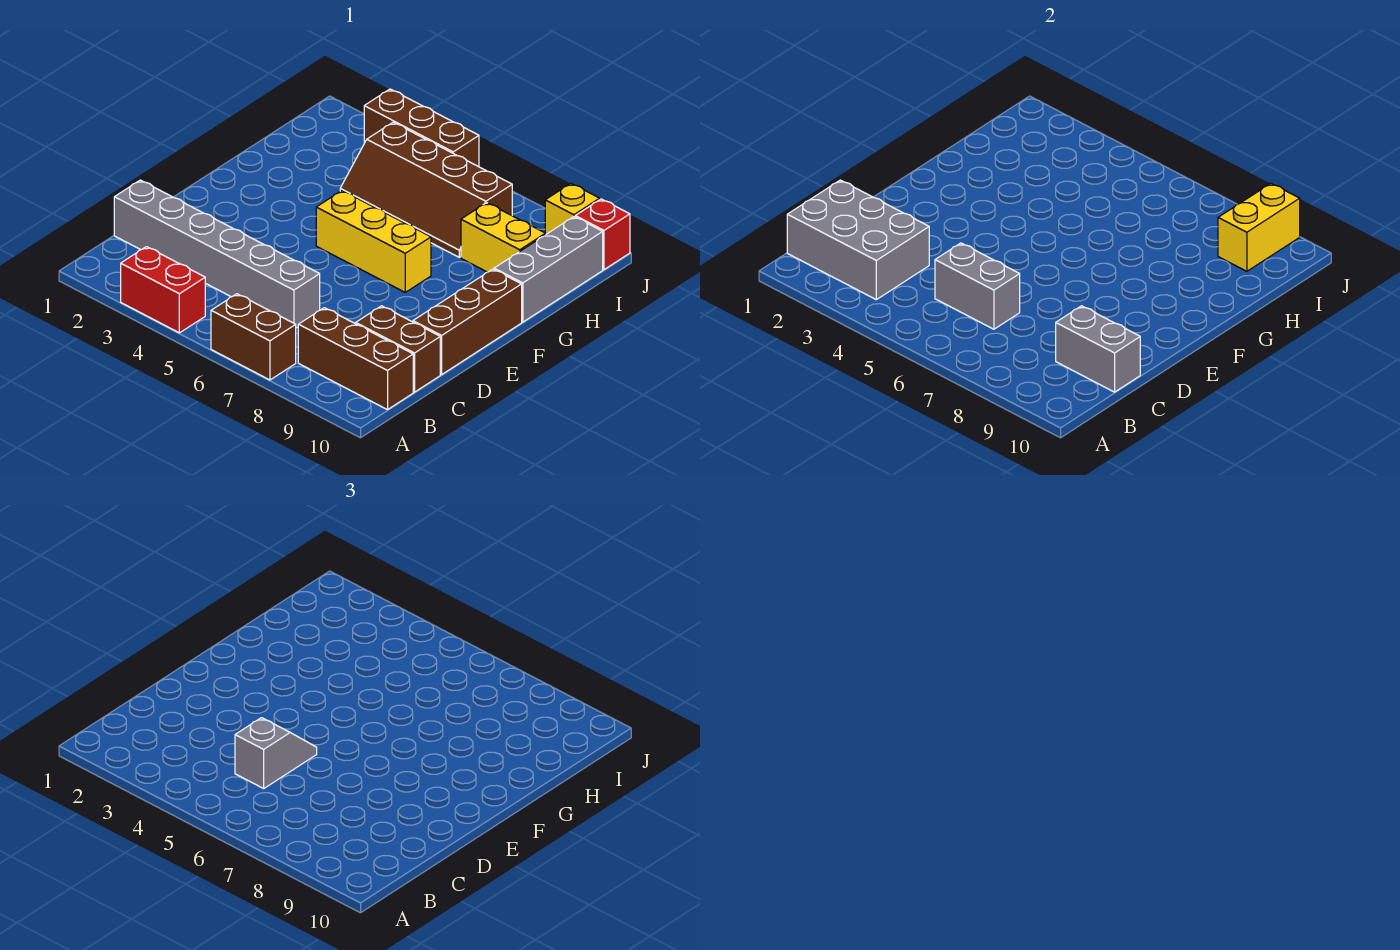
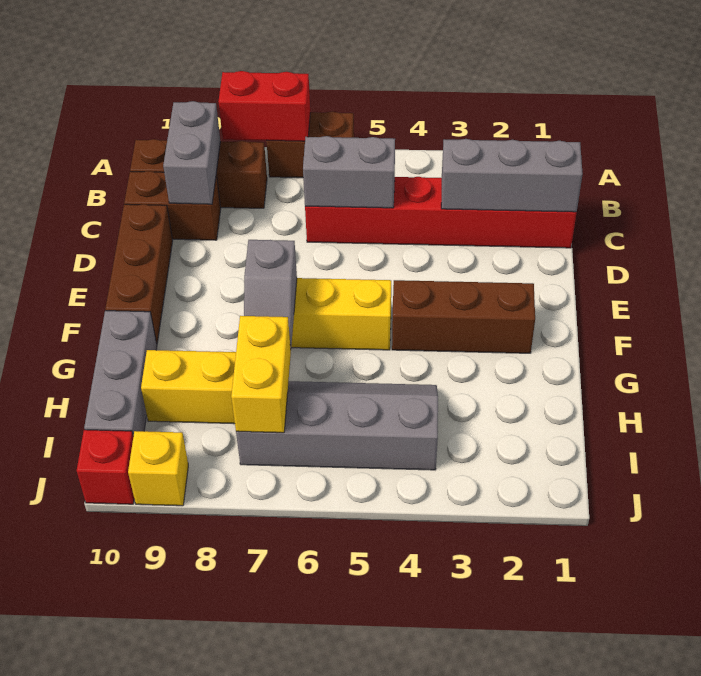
red brick A3:A4 level 1 -> red brick A7:A8 level 2
grey brick B1:C3 level 2 -> grey brick C1:C3 level 2
grey brick C1:C6 level 1 -> red brick C1:C6 level 1
grey slope C5:D5 level 3 top C -> grey slope F7:G7 level 2 top F
grey brick C9:C10 level 2 -> grey brick B9:C9 level 2
brown slope H4:I7 level 1 top I -> grey slope H4:I7 level 1 top I
yellow brick I9:J9 level 2 -> yellow brick H7:I7 level 2
brown brick J3:J5 level 1 -> brown brick F2:F4 level 1

